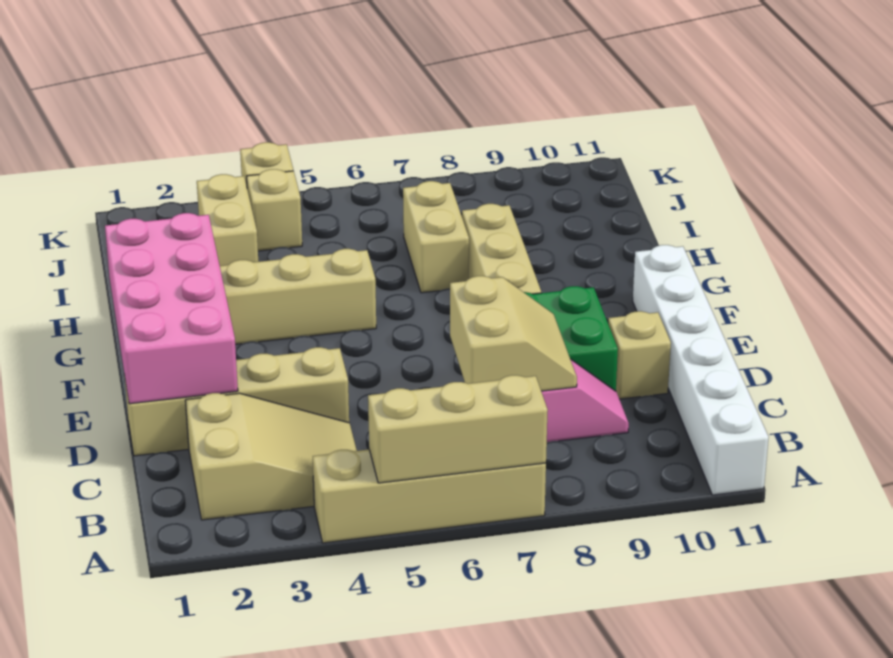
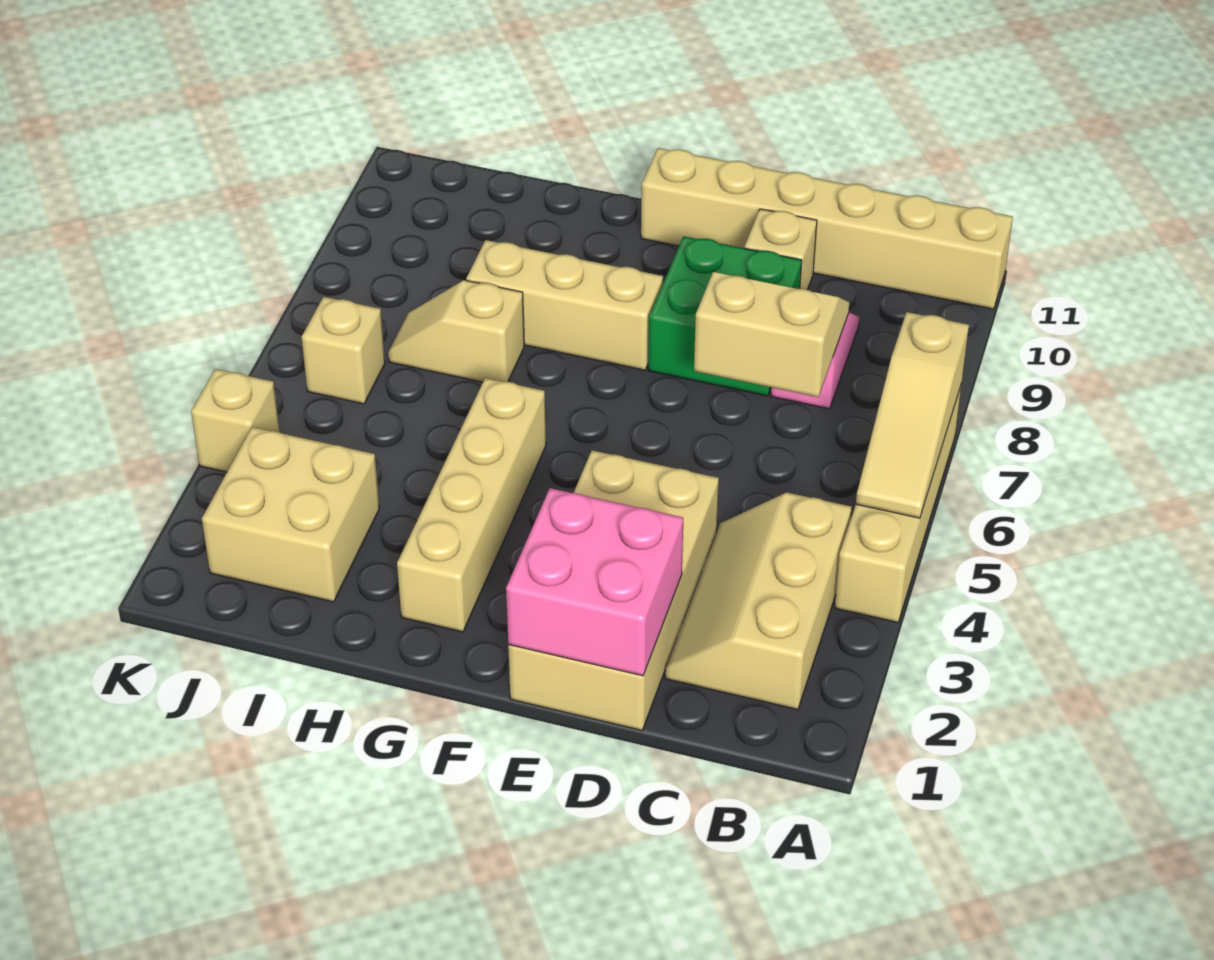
tan brick A5:A7 level 2 -> tan slope A5:A7 level 2 top 7
white brick A11:F11 level 1 -> tan brick A11:F11 level 1
tan slope B2:C4 level 1 top 2 -> tan slope B2:C4 level 1 top B
tan brick D1:D4 level 1 -> tan brick D1:E4 level 1
pink brick D1:G2 level 2 -> pink brick D1:E2 level 2
tan brick H7:I7 level 1 -> tan slope H7:I7 level 1 top H
tan brick I3:J3 level 1 -> tan brick I2:J3 level 1
tan brick J4 level 1 -> tan brick J6 level 1

